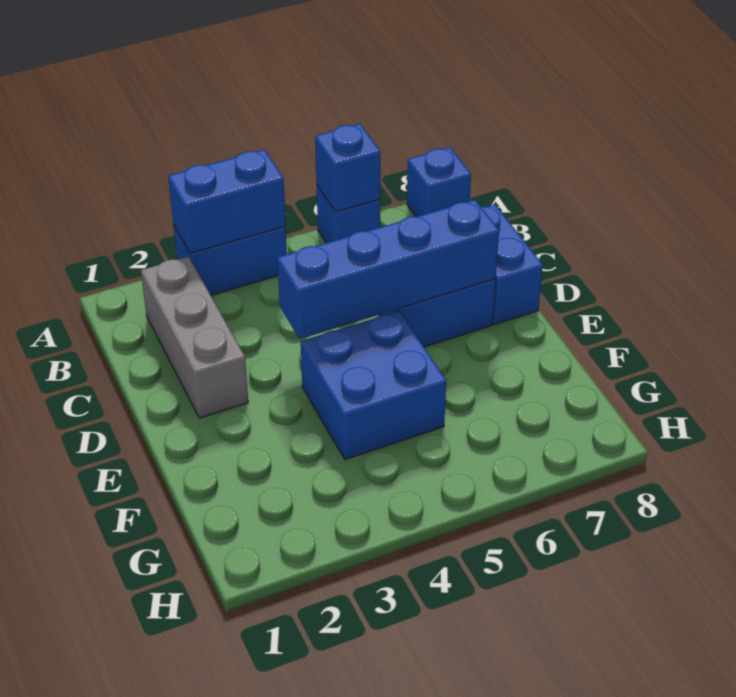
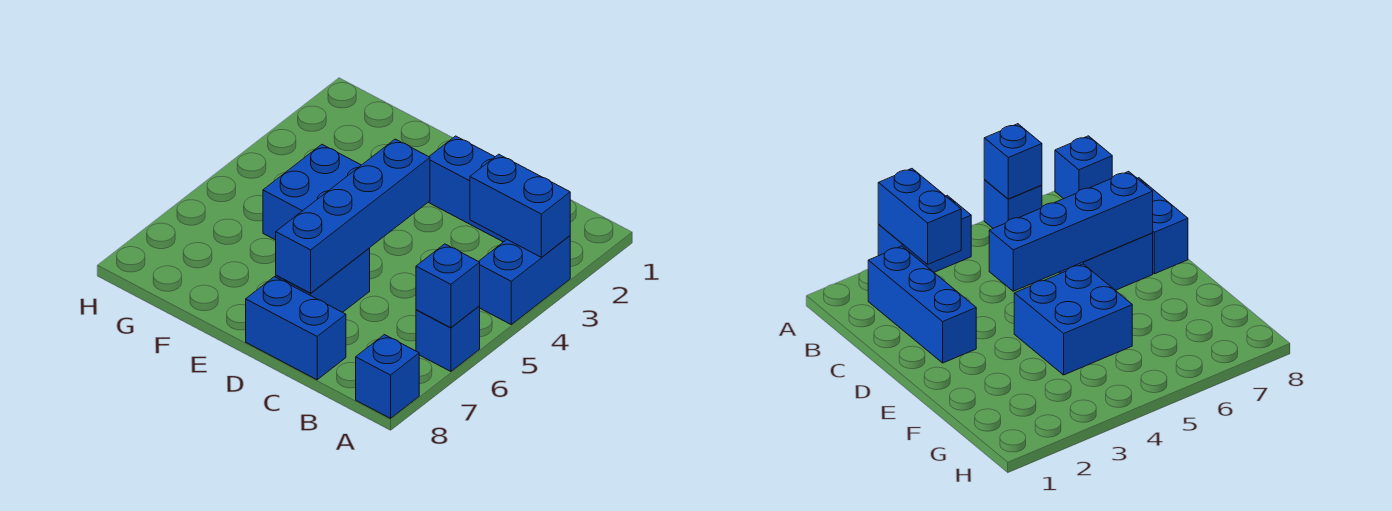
blue brick A3:A4 level 2 -> blue brick A3:B3 level 2
grey brick B2:D2 level 1 -> blue brick B2:D2 level 1

